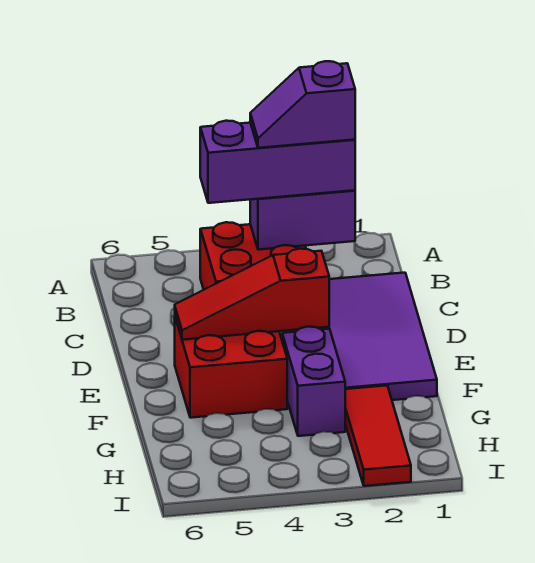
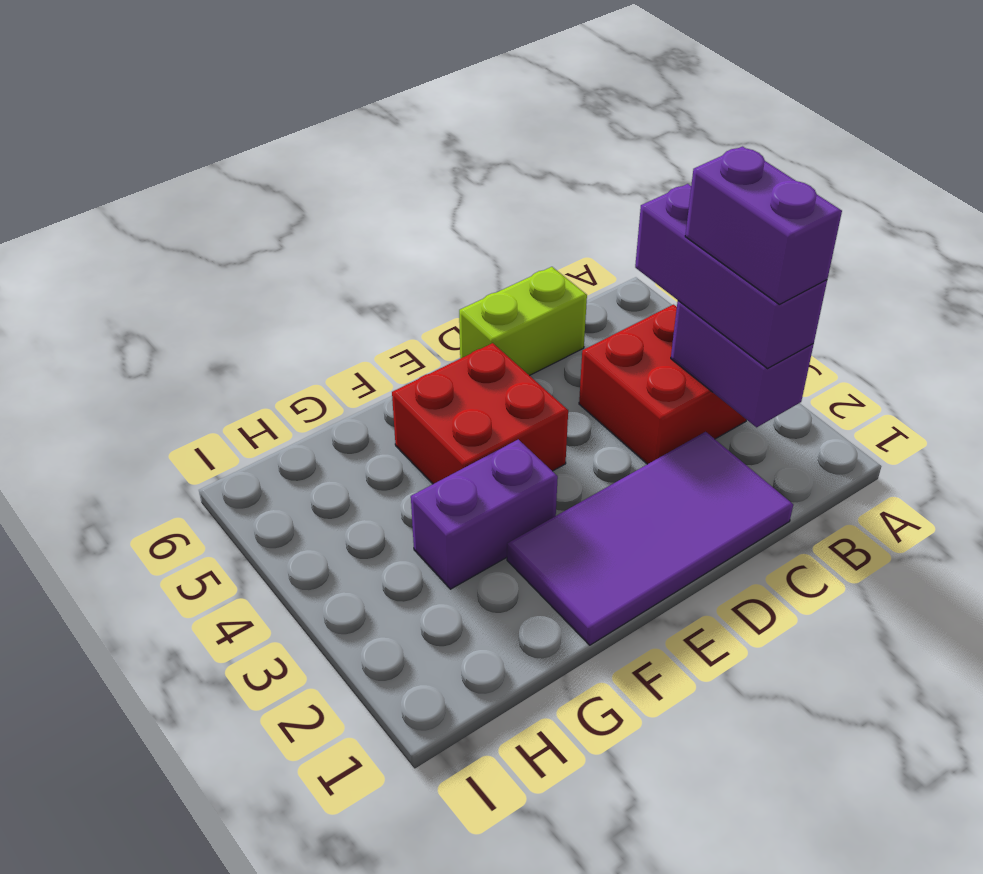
purple slope B2:B3 level 4 top 2 -> purple brick B2:B3 level 4
none -> lime brick C6:D6 level 1
red slope E3:E5 level 2 top 3 -> none
red tile G2:I2 level 1 -> none

